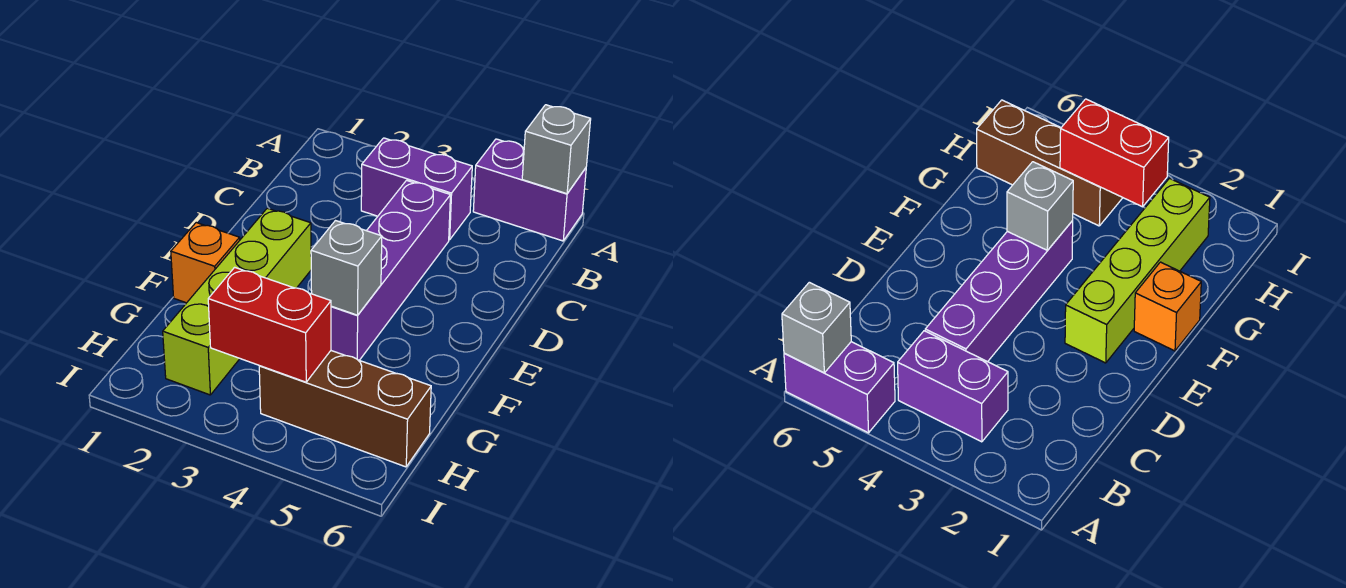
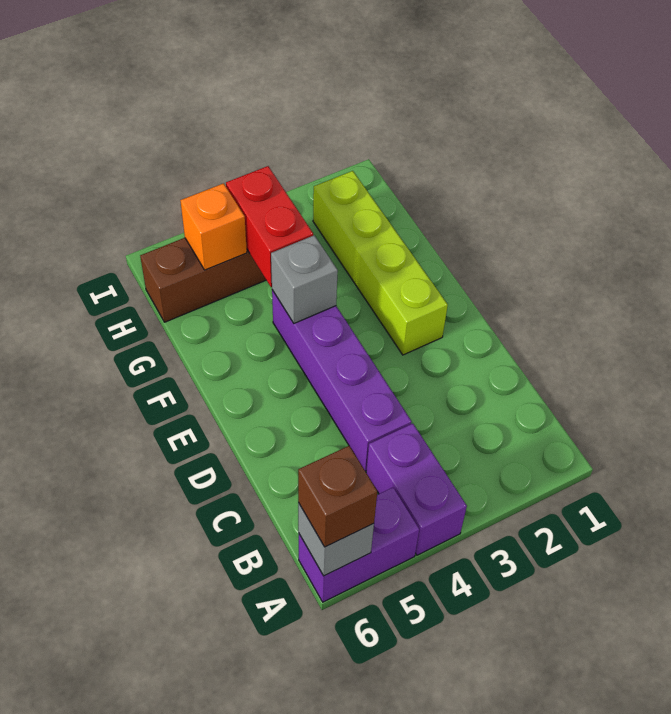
none -> brown brick A6 level 3
purple brick B3:B4 level 1 -> purple brick A4:B4 level 1
orange brick F1 level 1 -> orange brick H5 level 2
red brick H3:H4 level 2 -> red brick G4:H4 level 2

